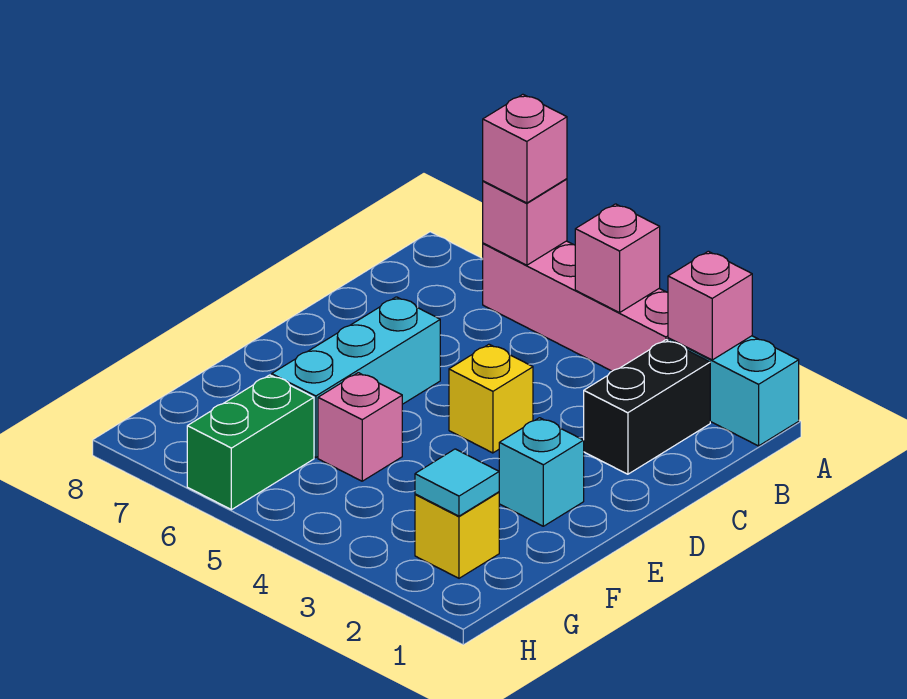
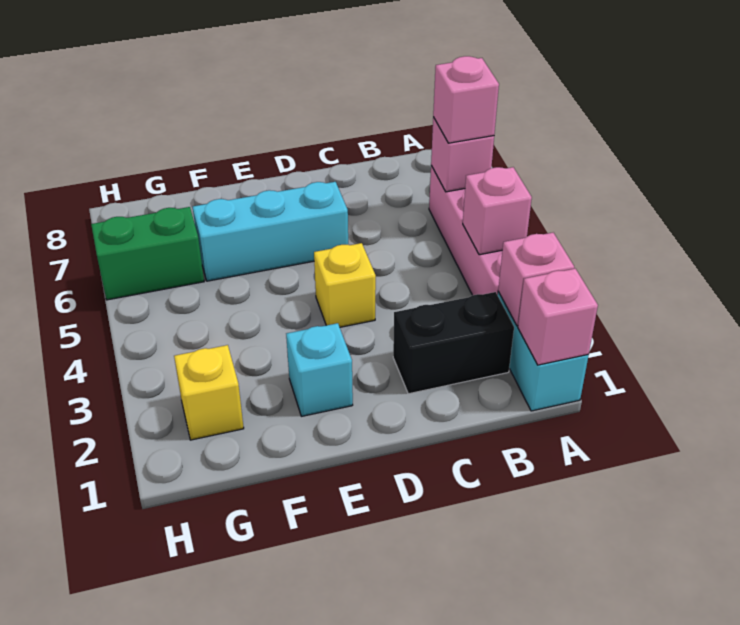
pink brick F5 level 1 -> pink brick A1 level 2
cyan tile G2 level 2 -> none

